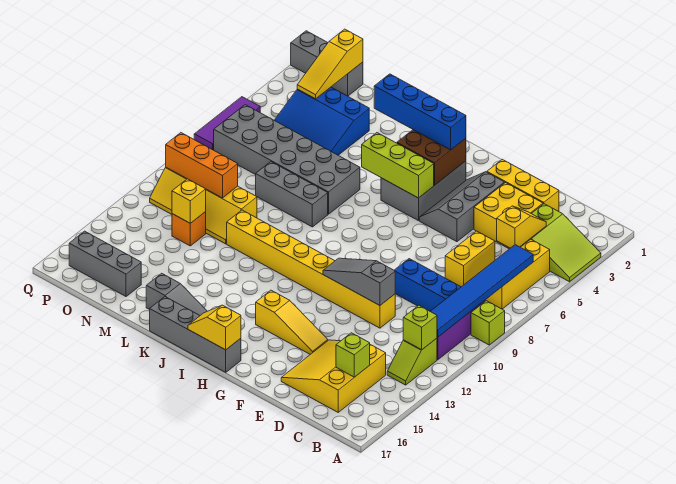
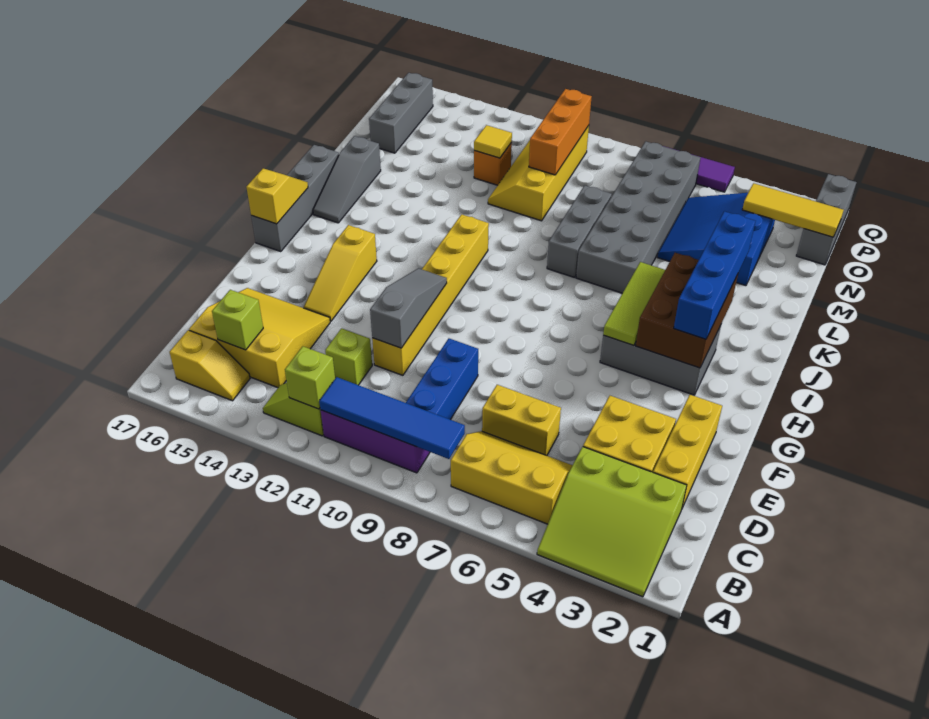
lime slope A3:C4 level 1 top C -> lime slope A2:C4 level 1 top C
lime brick A9 level 1 -> lime brick D12 level 1
blue tile B6:B11 level 2 -> blue tile B8:B11 level 2
yellow slope C4:C5 level 2 top 5 -> yellow slope B15:B16 level 1 top 16
yellow brick E11:L11 level 1 -> yellow brick E11:J11 level 1
grey slope F3:G5 level 1 top F -> none
brown brick H3:I4 level 2 -> brown brick H3:J4 level 2
lime brick H5:J5 level 2 -> lime tile H5:J5 level 2
yellow brick N12 level 2 -> yellow tile N12 level 2
yellow slope O1:O3 level 2 top 1 -> yellow tile O1:O3 level 2

